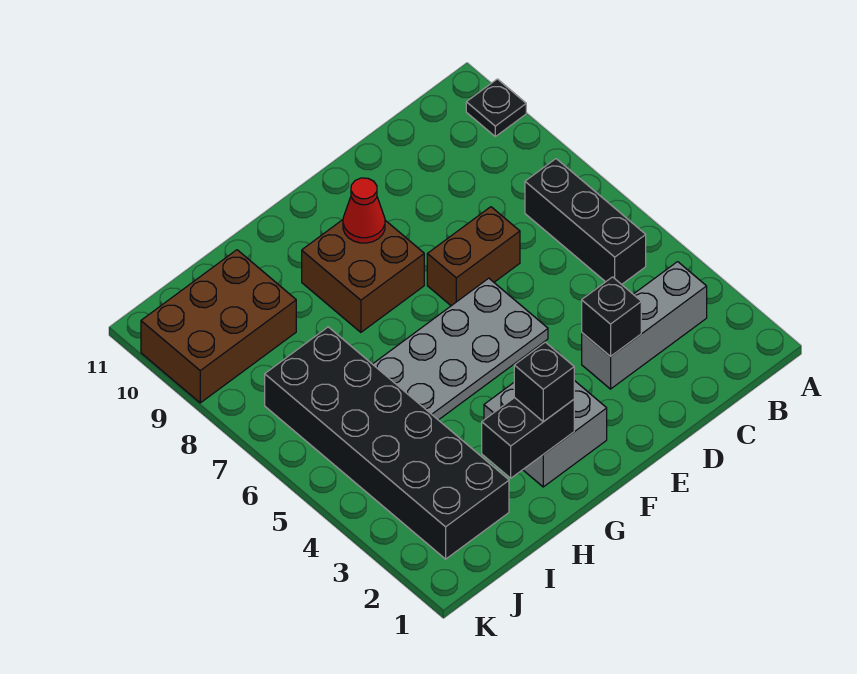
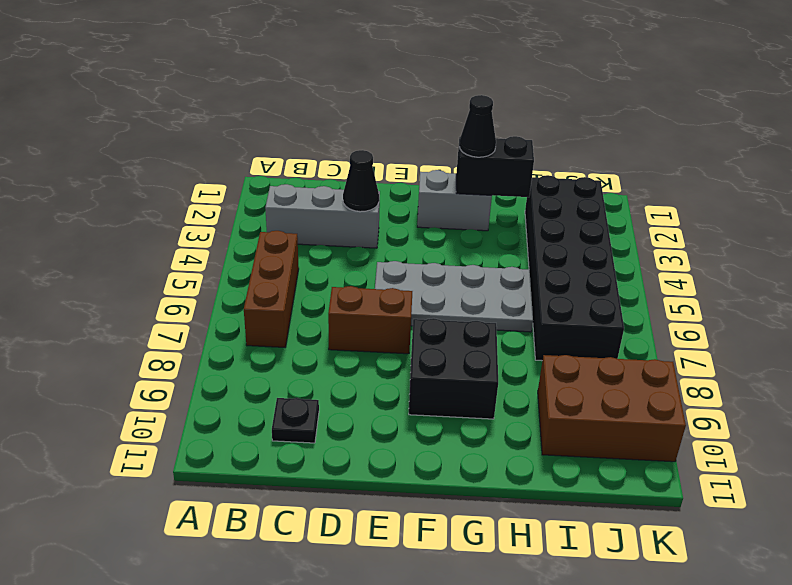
black plate A10 level 1 -> black plate C10 level 1
black brick B5:B7 level 1 -> brown brick B5:B7 level 1
black brick D3 level 2 -> black cone D3 level 2
grey brick F2:G3 level 1 -> grey brick F2:G2 level 1
brown brick F8:G9 level 1 -> black brick F8:G9 level 1
red cone F9 level 2 -> none
black brick G2 level 3 -> black cone G2 level 3

